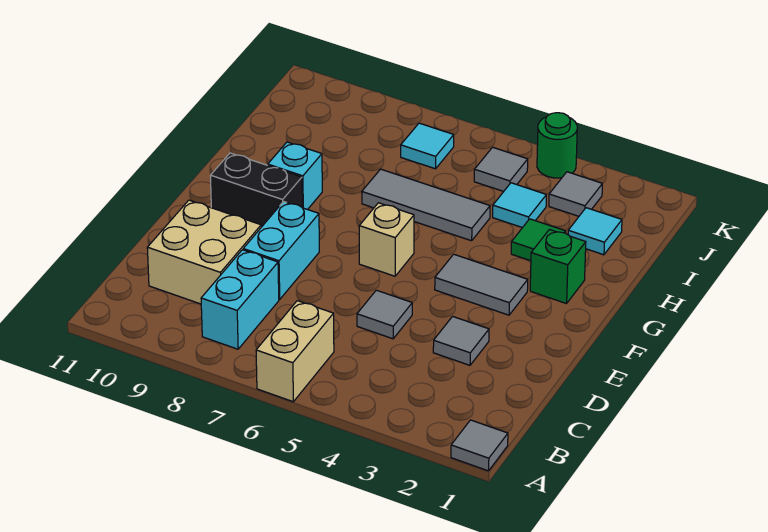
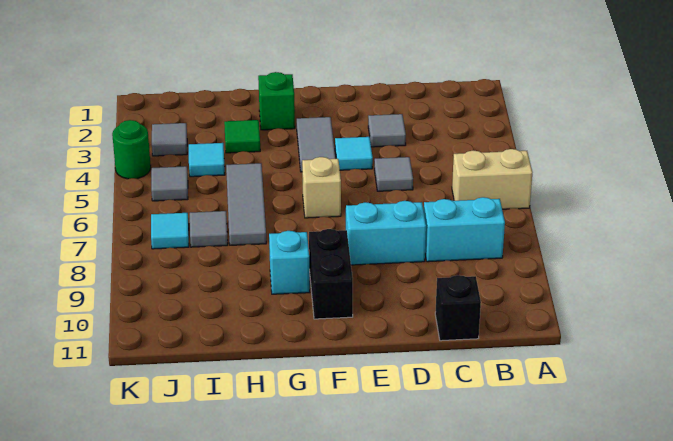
grey tile A1 level 1 -> grey tile I7 level 1
tan brick C9:D10 level 1 -> none
none -> black brick C11 level 1
cyan tile I2 level 1 -> cyan tile E4 level 1

